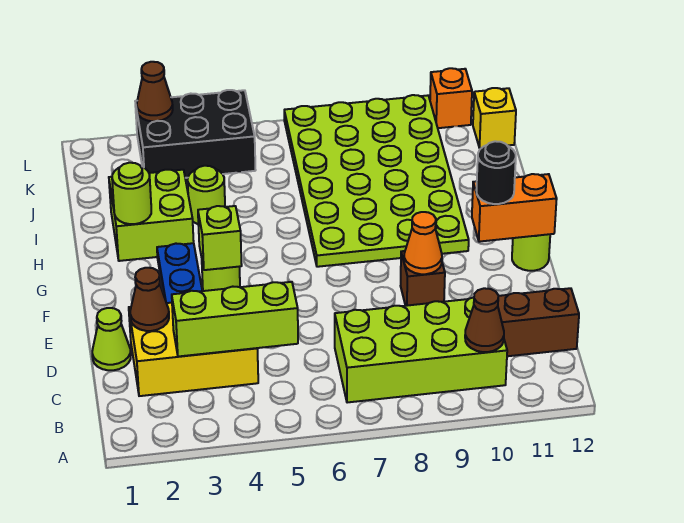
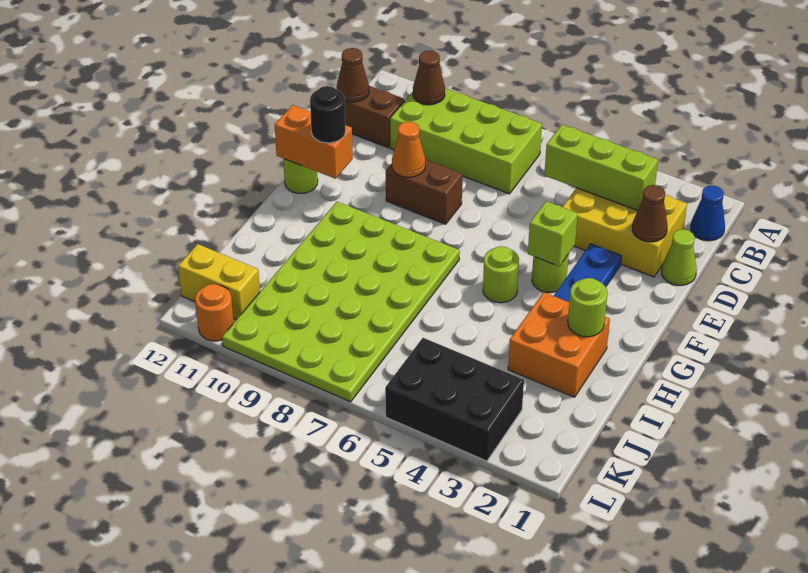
none -> blue cone B1 level 1
brown brick E9 level 1 -> brown brick E8:E9 level 1
lime brick H2:I3 level 1 -> orange brick H2:I3 level 1
lime round brick I4 level 1 -> lime round brick G5 level 1
yellow brick K12 level 1 -> yellow brick K11:K12 level 1
brown cone L3 level 2 -> brown cone C12 level 2
orange brick L11 level 1 -> orange round brick L11 level 1

